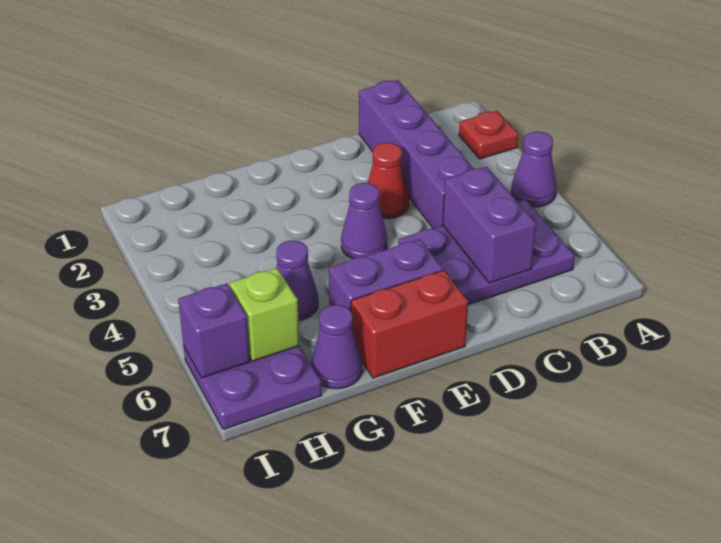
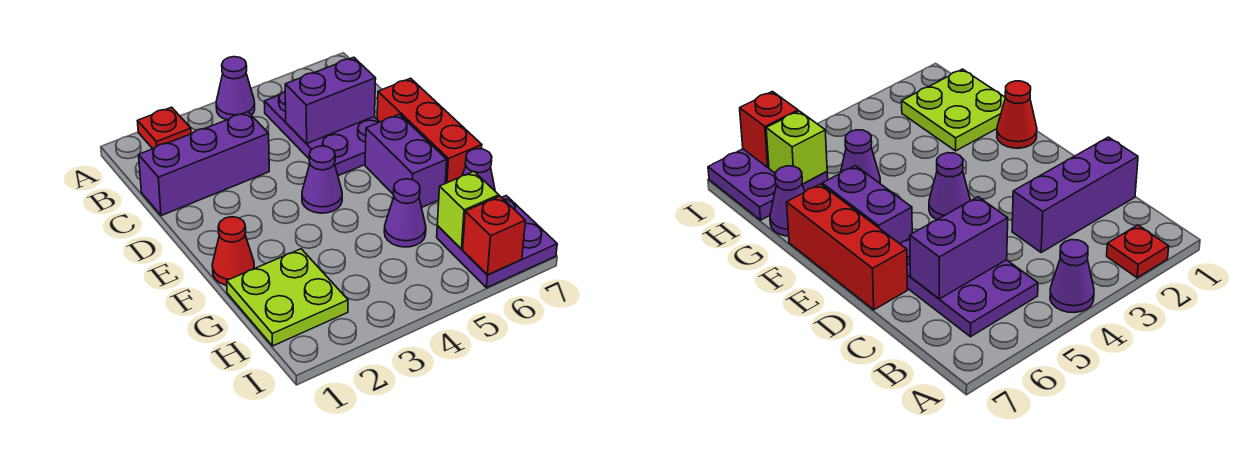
purple brick C1:C4 level 1 -> purple brick C1:C3 level 1
red cone D3 level 1 -> red cone F1 level 1
red brick E7:F7 level 1 -> red brick D7:F7 level 1
none -> lime plate G1:H2 level 1
purple brick I6 level 2 -> red brick I6 level 2

